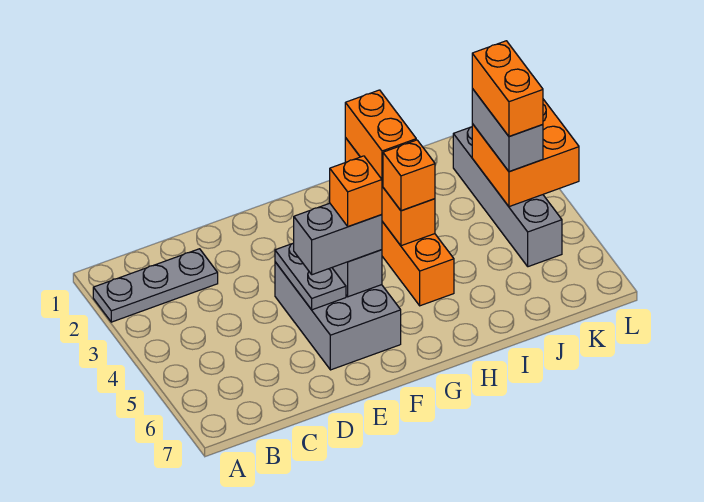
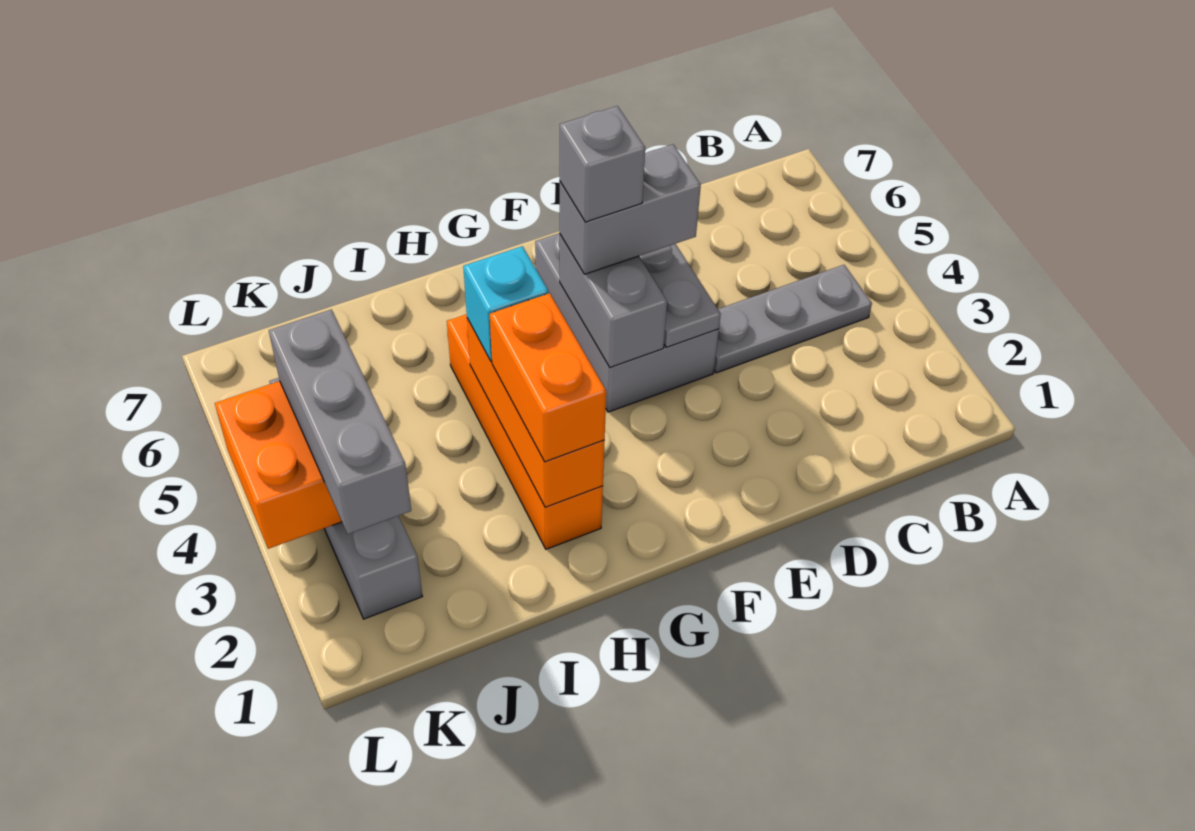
grey plate A2:C2 level 1 -> grey plate B4:D4 level 1
orange brick F5 level 4 -> grey brick F5 level 4
orange brick H4 level 3 -> cyan brick H4 level 3
grey brick K3:K4 level 3 -> grey brick K2:K4 level 3
orange brick K3:K4 level 4 -> none

